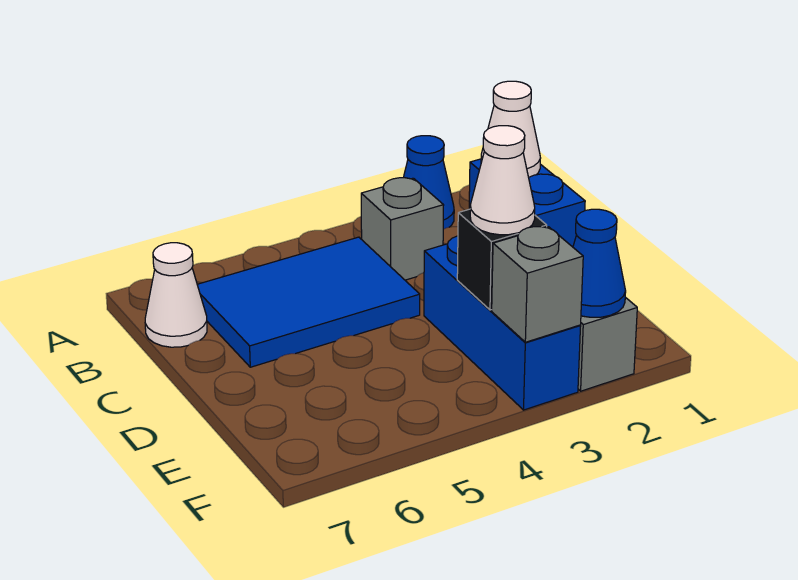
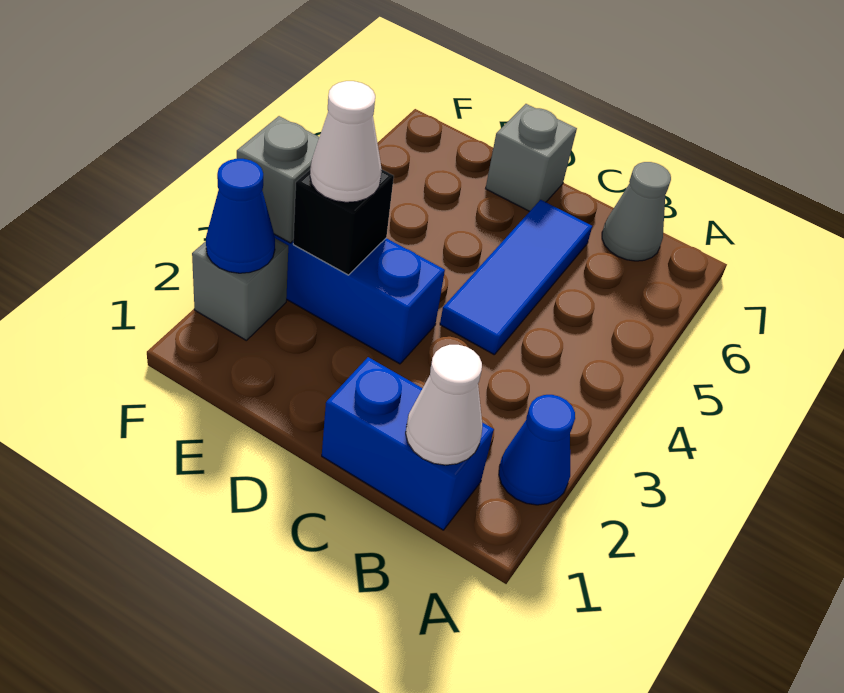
grey brick B3 level 1 -> grey brick D7 level 1
blue tile B4:C6 level 1 -> blue tile C4:C6 level 1
white cone B7 level 1 -> grey cone B7 level 1

